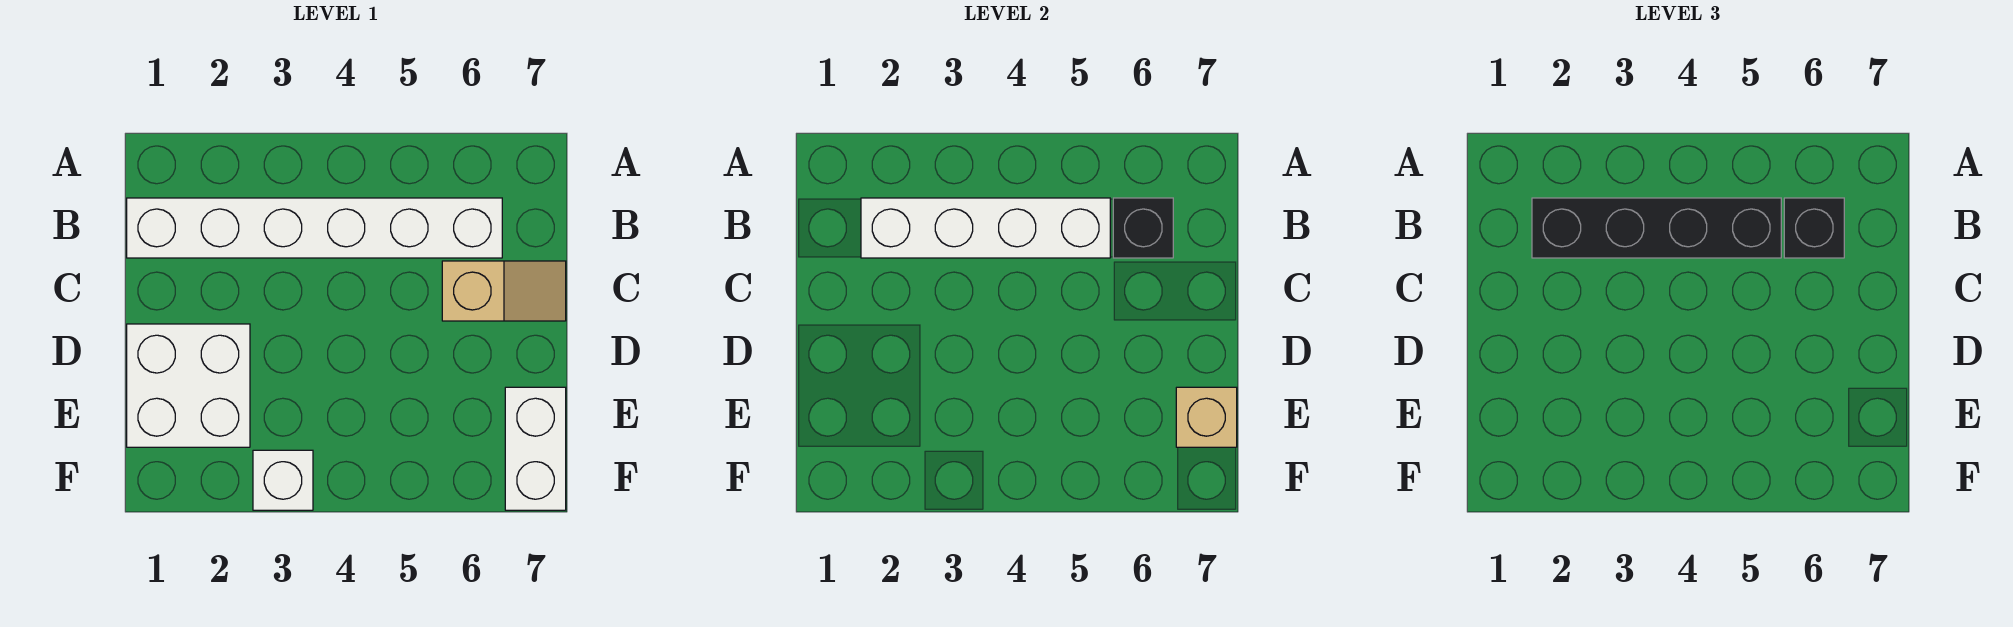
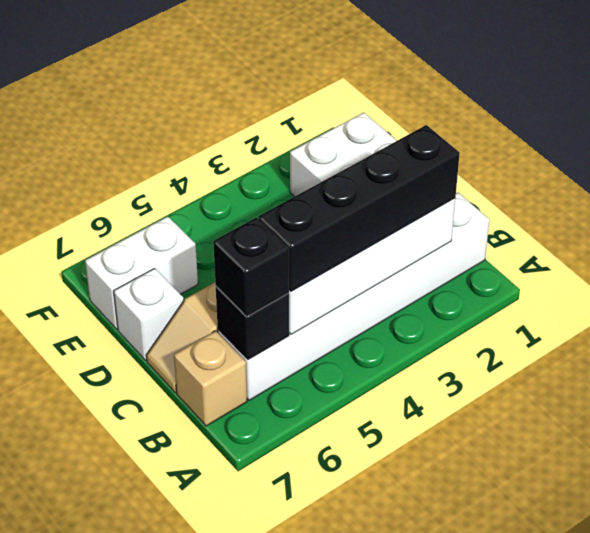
white brick E7:F7 level 1 -> white brick E6:E7 level 1
tan brick E7 level 2 -> tan brick B7 level 1
white brick F3 level 1 -> white brick D7 level 1

